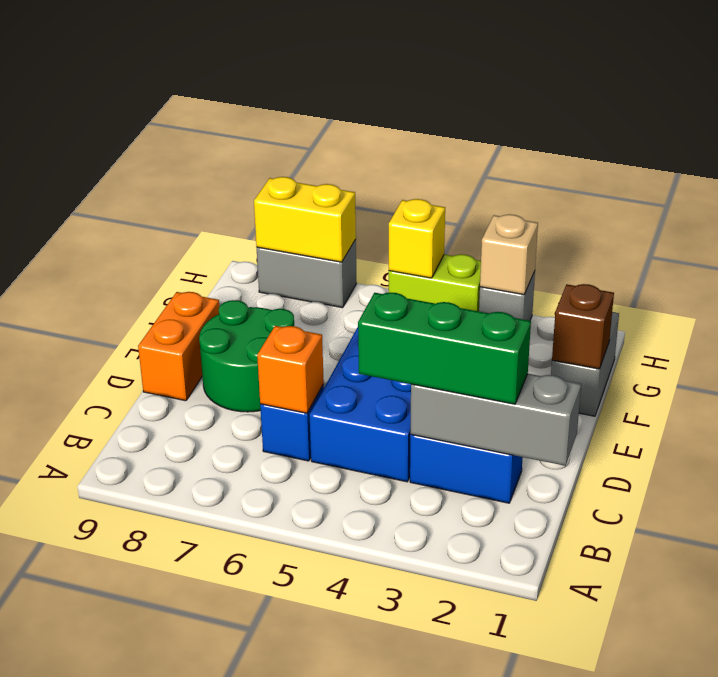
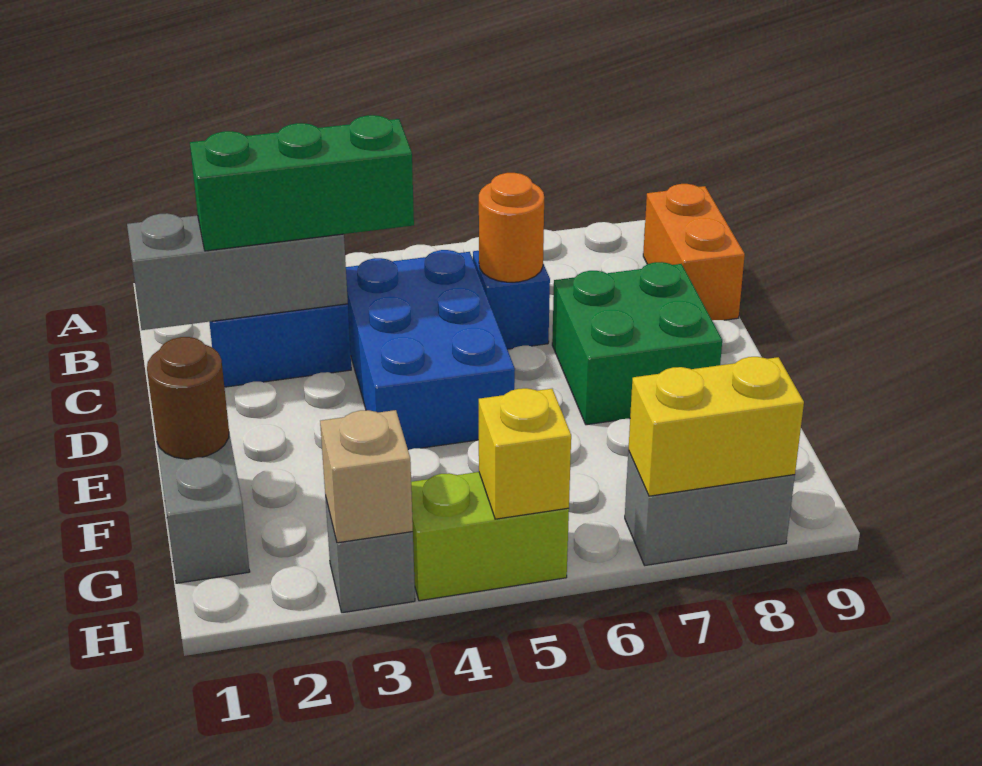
orange brick C6 level 2 -> orange round brick C6 level 2
green round brick D7:E8 level 1 -> green brick D7:E8 level 1
orange brick D9:E9 level 1 -> orange brick B9:C9 level 1
brown brick F1 level 2 -> brown round brick F1 level 2

